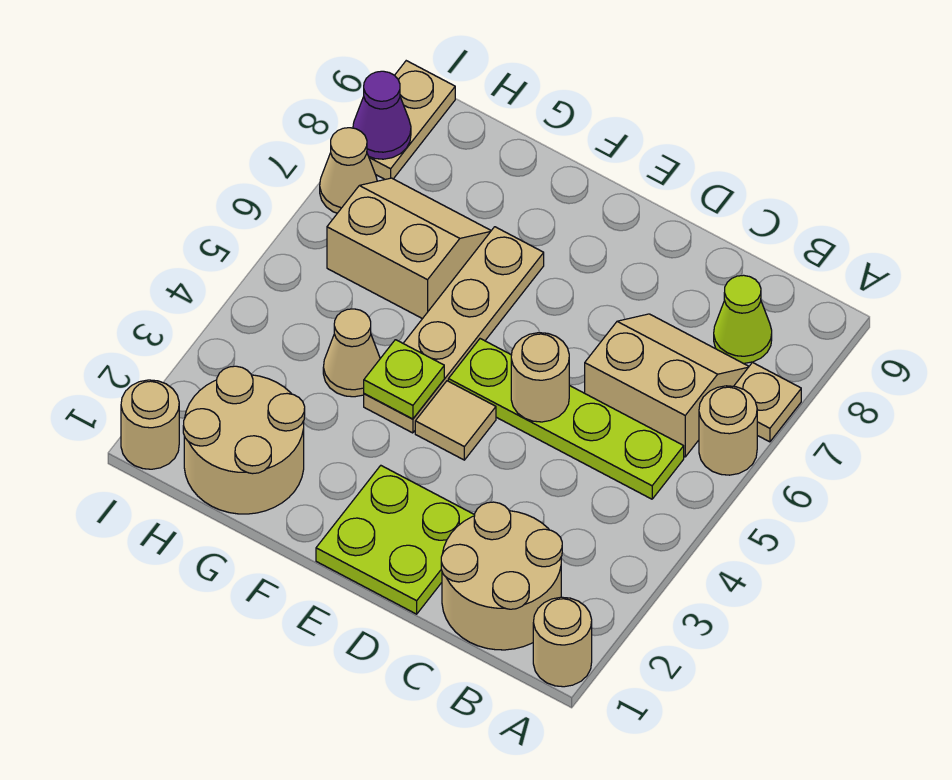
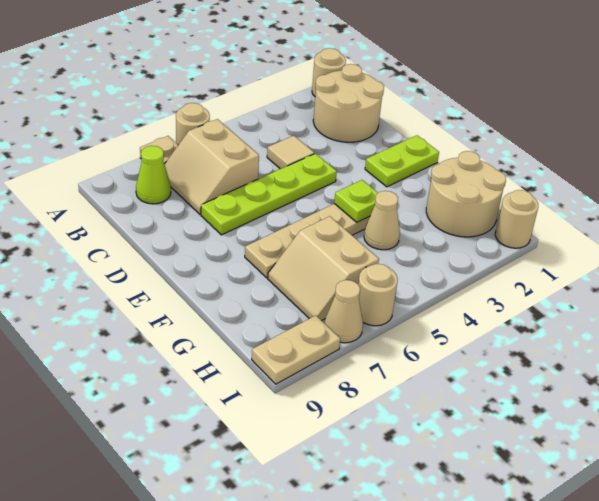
lime plate B5:E5 level 1 -> lime plate D4:D7 level 1
lime plate D1:E2 level 1 -> lime plate E1:E2 level 1
tan round brick D5 level 2 -> tan round brick I6 level 1
tan tile E4 level 1 -> tan tile C4 level 1
purple cone I8 level 2 -> none

